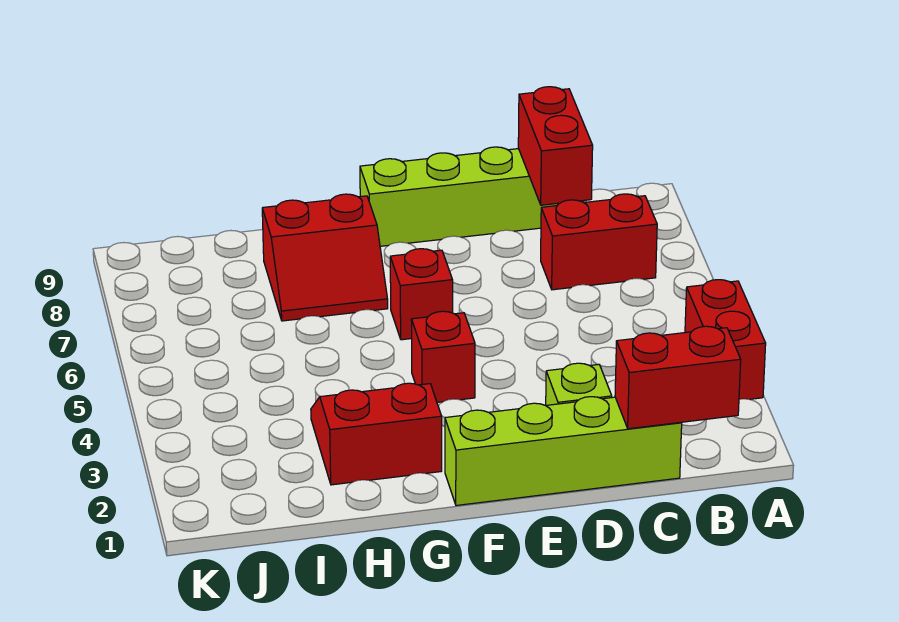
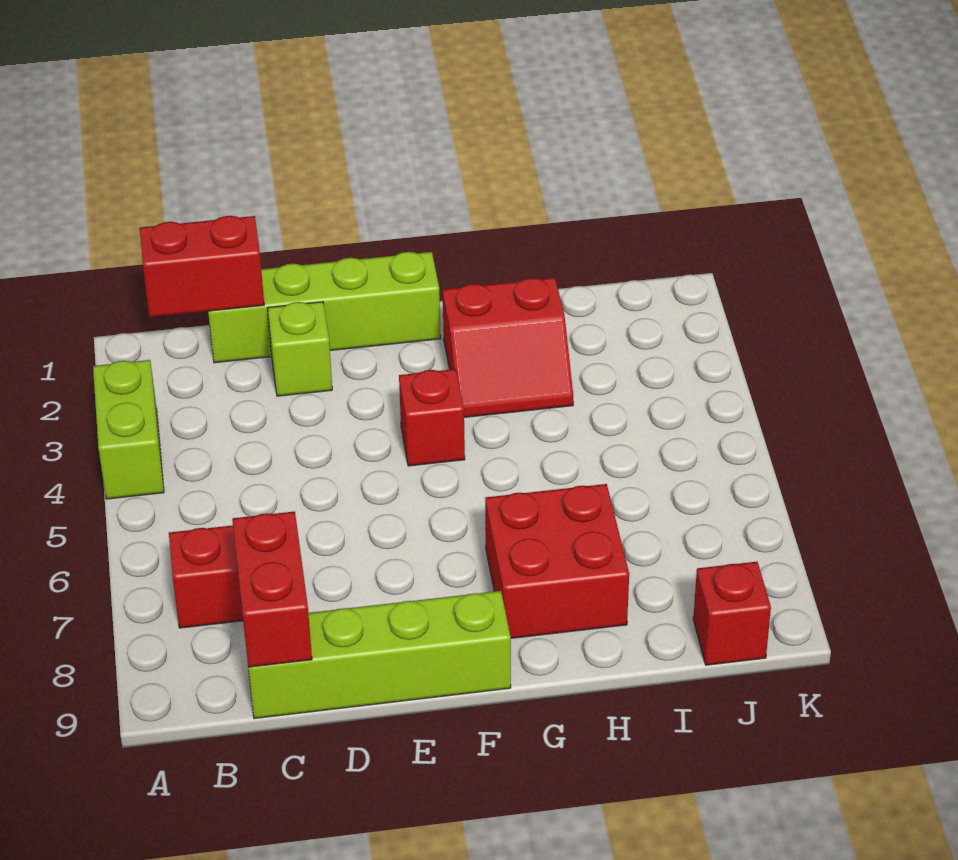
red brick A3:A4 level 1 -> lime brick A3:A4 level 1
red brick F6 level 1 -> red brick J9 level 1
red slope G7:H8 level 1 top 8 -> red brick G7:H8 level 1

